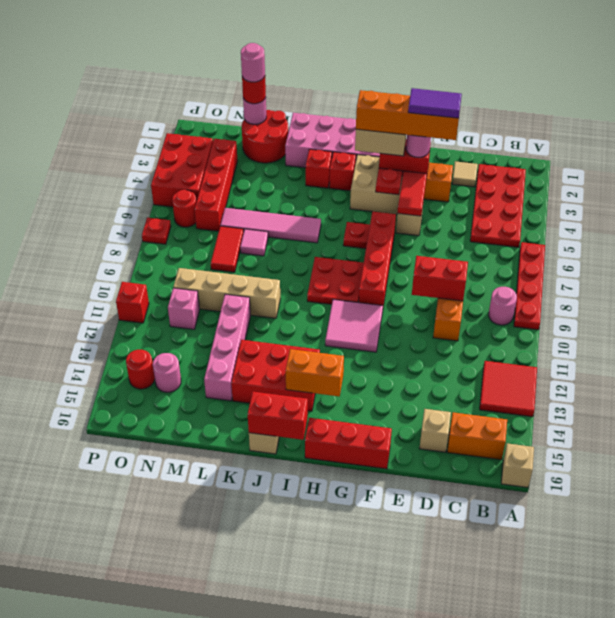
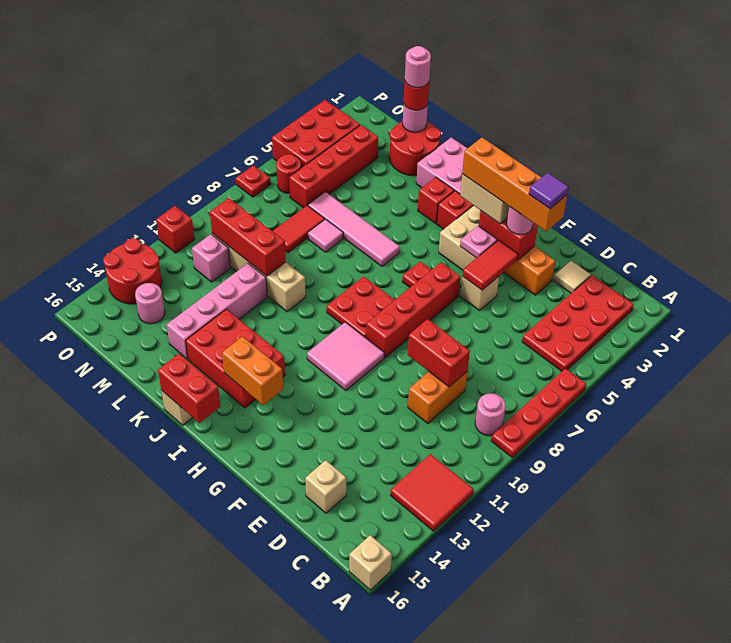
orange brick B15:C15 level 1 -> none
purple tile E3:F3 level 5 -> purple tile E3 level 5
red brick F16:H16 level 1 -> red brick L10:N10 level 2
red plate G4 level 2 -> pink plate G4 level 2
red round brick O14 level 1 -> red round brick O13:P14 level 1

